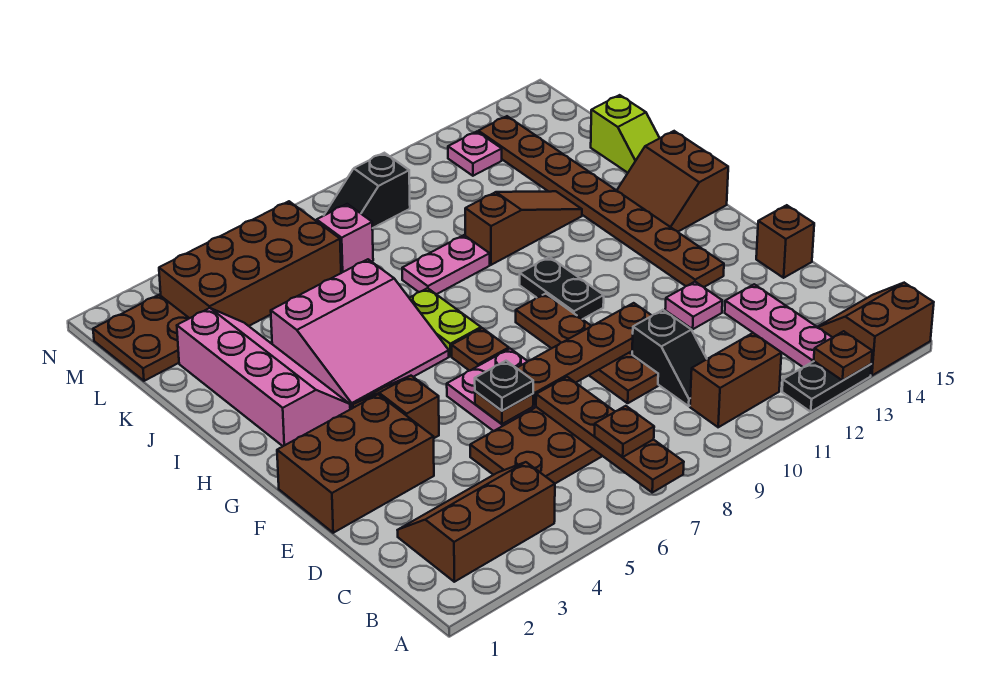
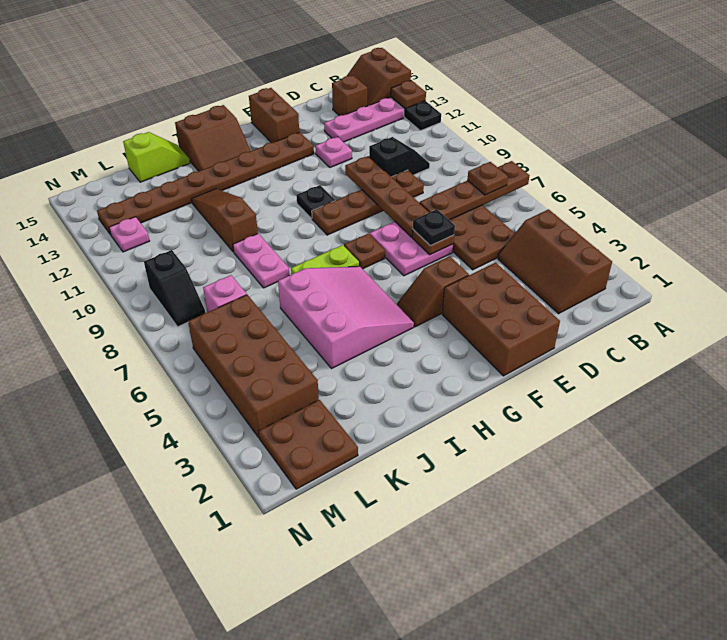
brown brick B10:B11 level 1 -> brown brick F14:F15 level 1
brown brick E15 level 1 -> brown brick C14 level 1
black plate G10:H10 level 1 -> black plate G10 level 1
pink slope H2:K3 level 1 top 2 -> none

